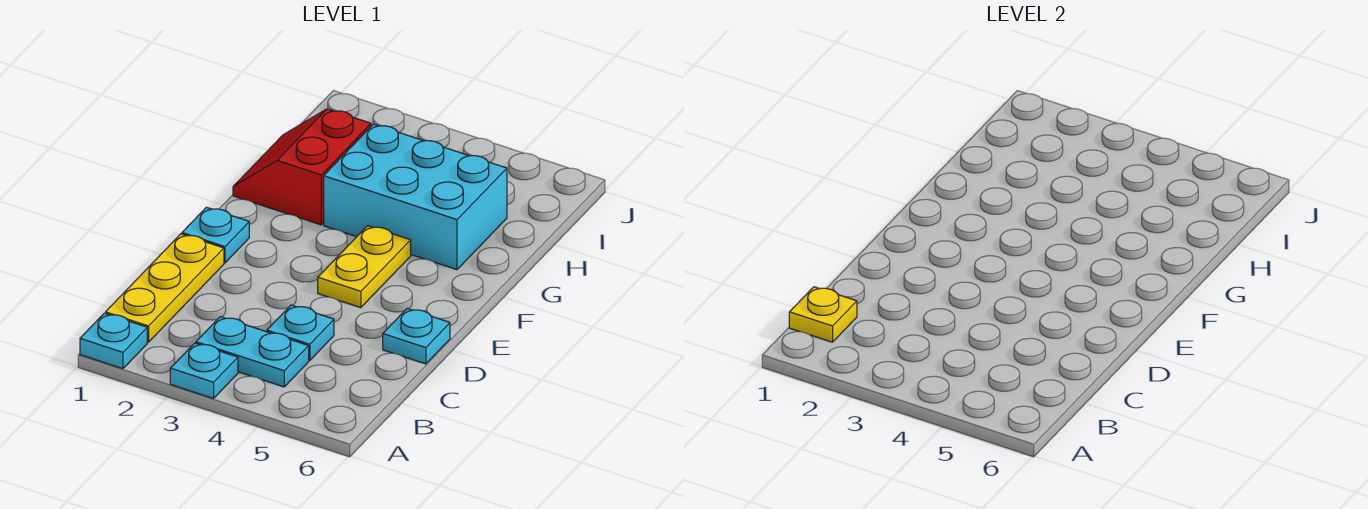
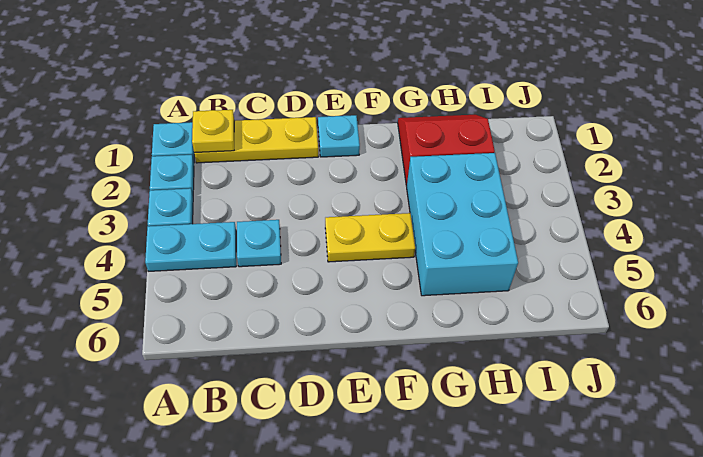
cyan plate B3:B4 level 1 -> cyan plate A4:B4 level 1
cyan plate D6 level 1 -> cyan plate A2 level 1

